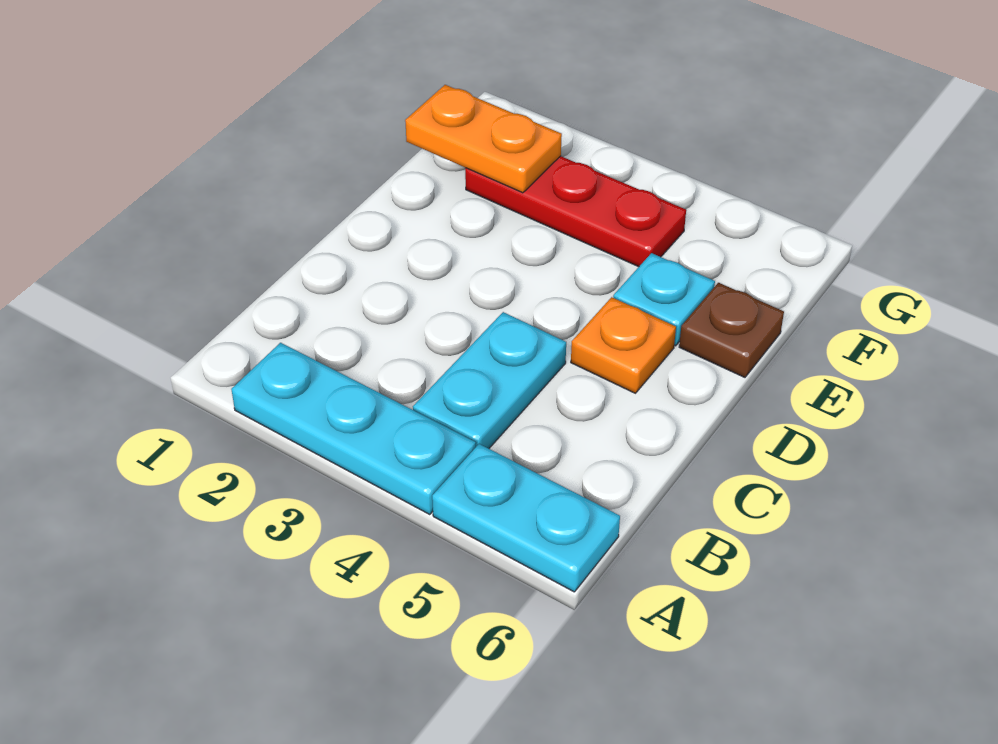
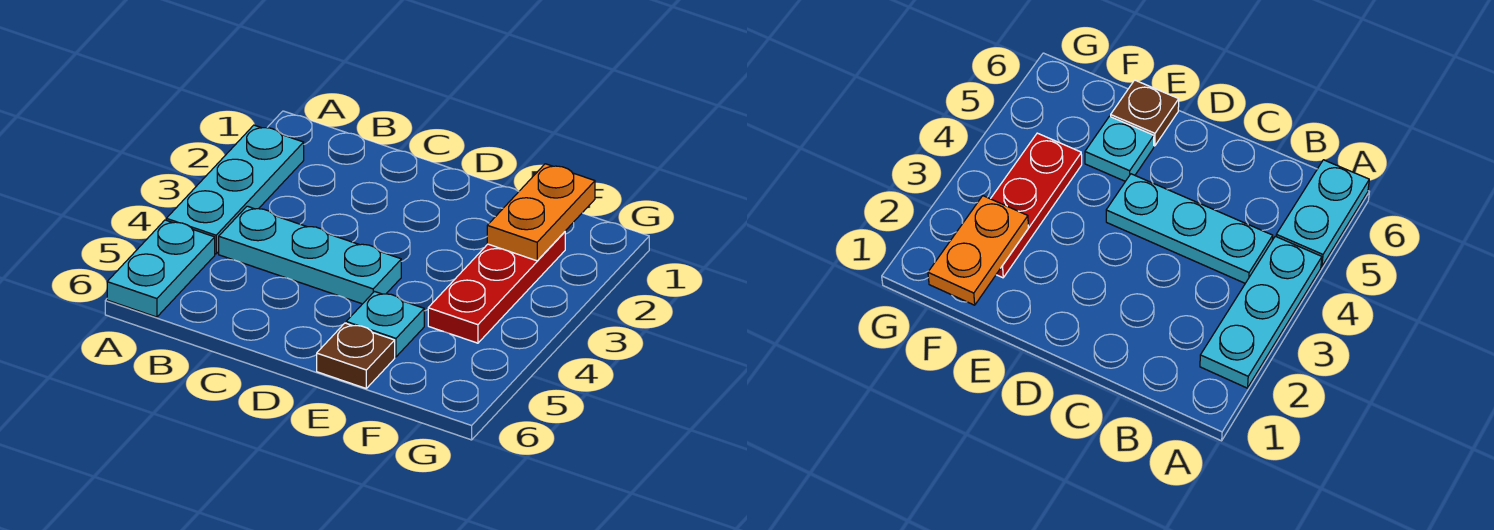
cyan plate B4:C4 level 1 -> cyan plate B4:D4 level 1
orange plate D5 level 1 -> none

